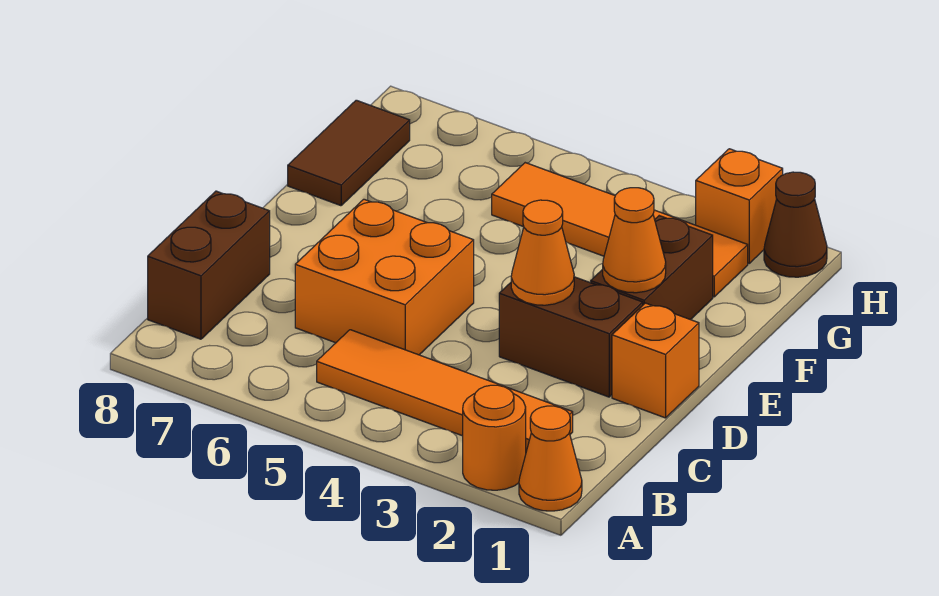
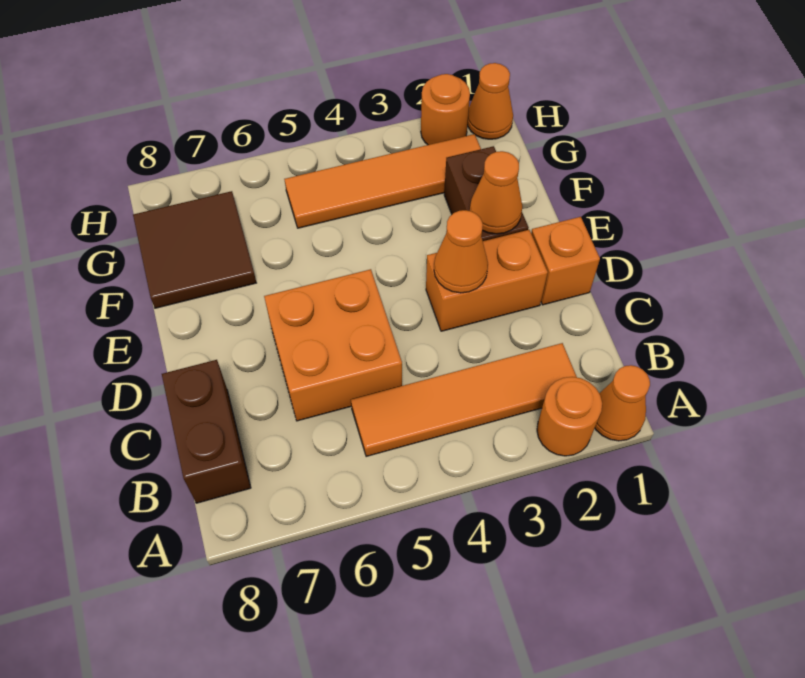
brown brick D2:D3 level 1 -> orange brick D2:D3 level 1
brown tile F8:G8 level 1 -> brown tile F7:G8 level 1
brown cone H1 level 1 -> orange cone H1 level 1
orange brick H2 level 1 -> orange round brick H2 level 1

